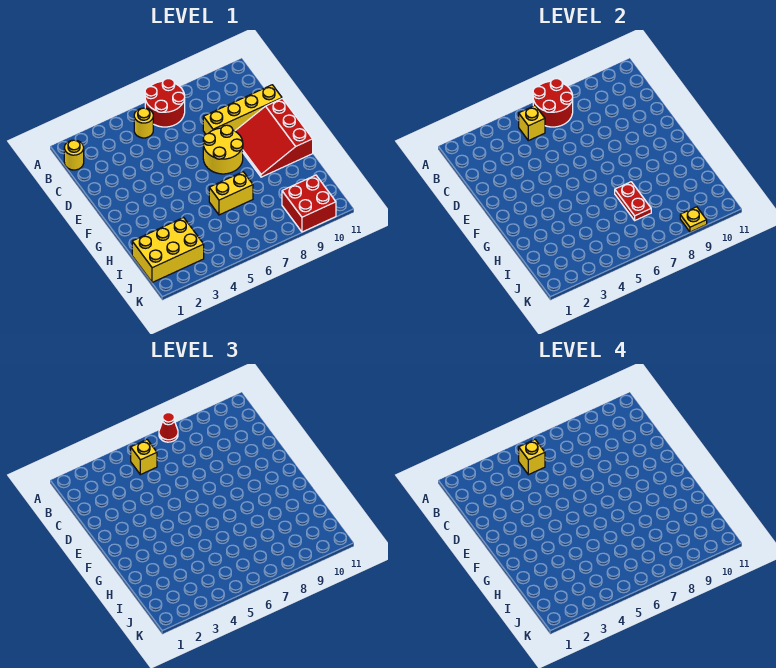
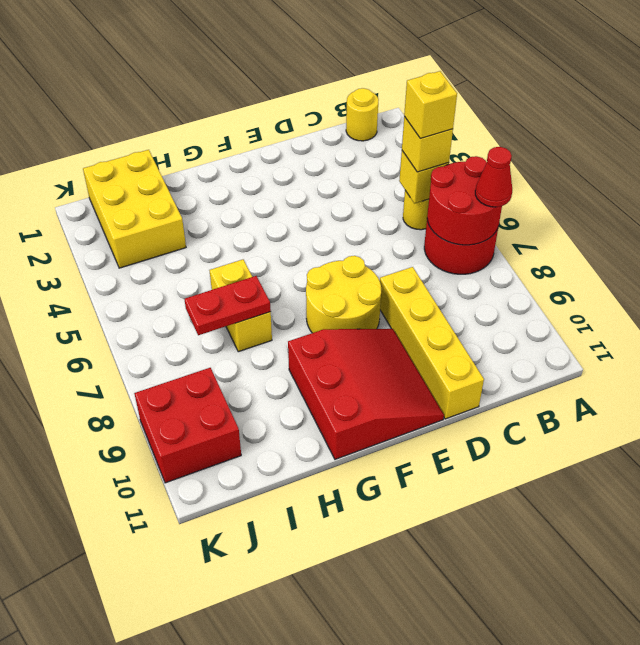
red slope E9:G11 level 1 top 11 -> red slope E9:G11 level 1 top G
yellow plate K9 level 2 -> none

